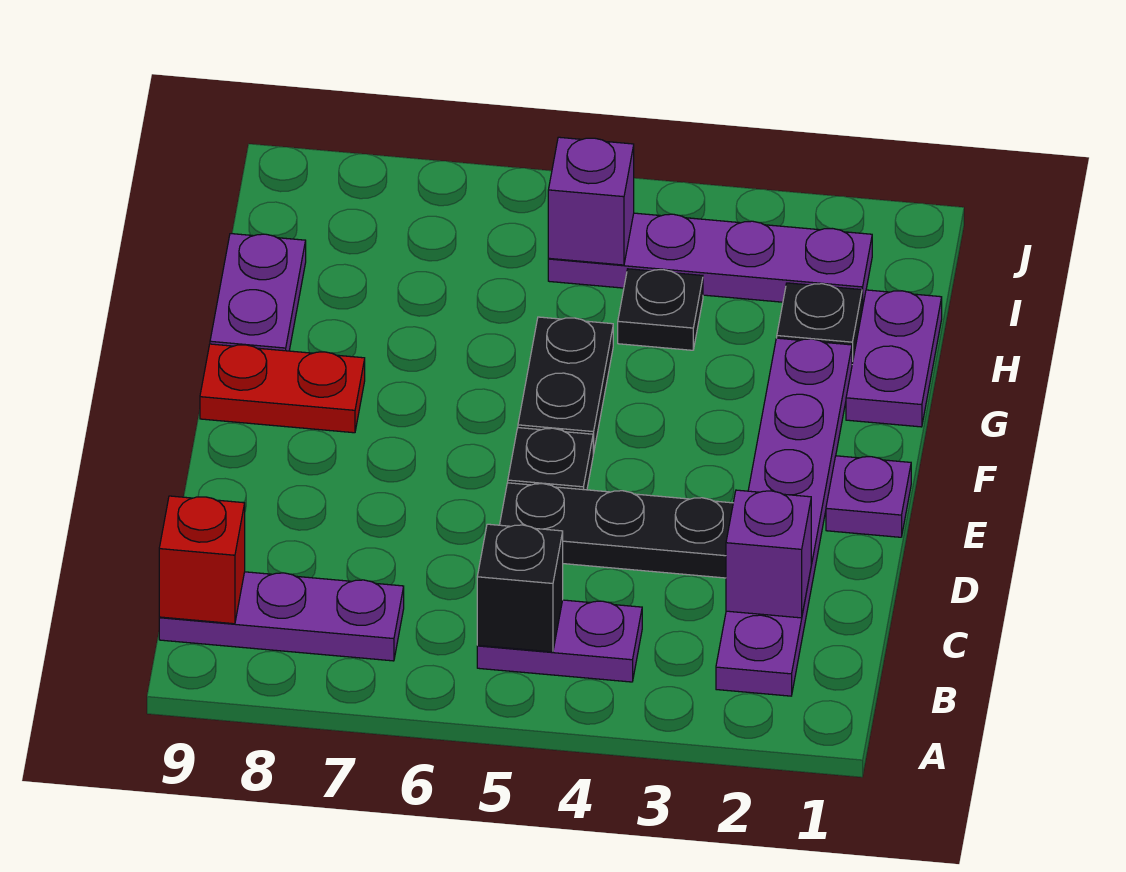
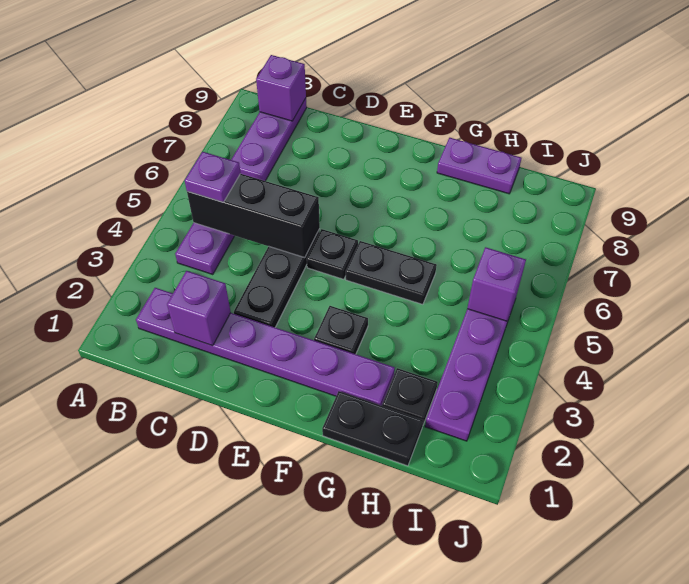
black brick B5 level 2 -> black brick B5:D5 level 2
red brick B9 level 2 -> purple brick B9 level 2
purple plate E1 level 1 -> purple plate B5 level 3
red plate F8:F9 level 1 -> none
purple plate G1:H1 level 1 -> black plate G1:H1 level 1
black plate H4 level 1 -> black plate F3 level 1

